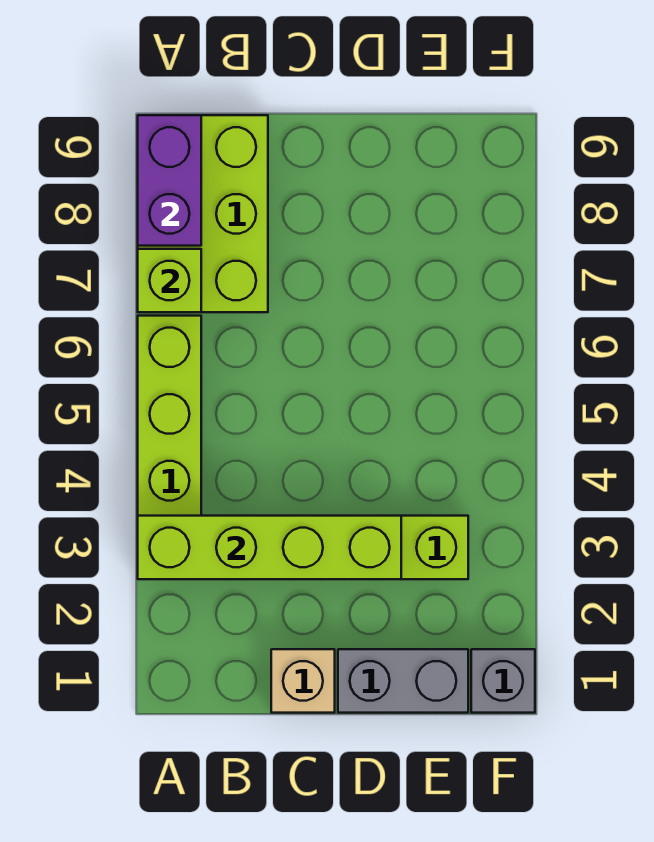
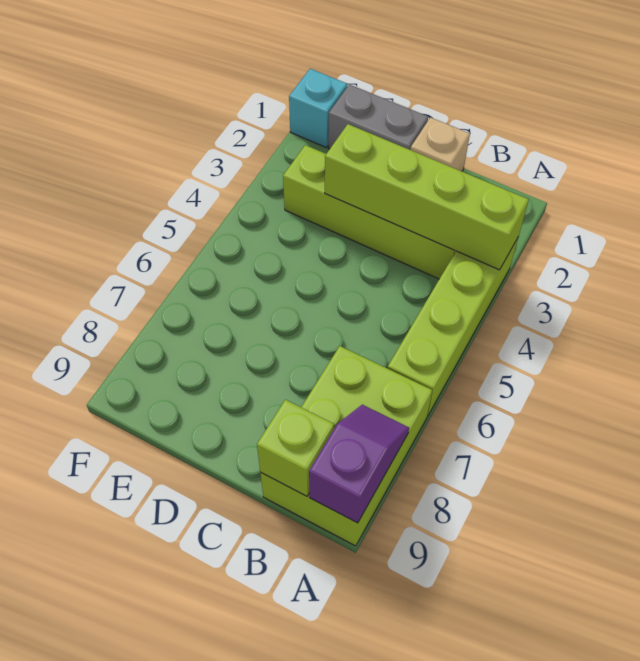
lime brick A7 level 2 -> lime brick B9 level 2
purple brick A8:A9 level 2 -> purple slope A8:A9 level 2 top 9
grey brick F1 level 1 -> cyan brick F1 level 1

